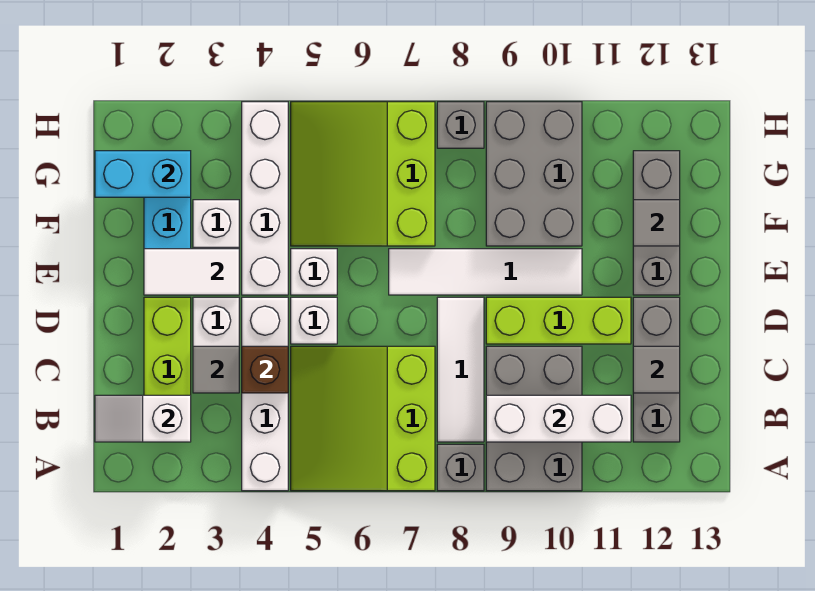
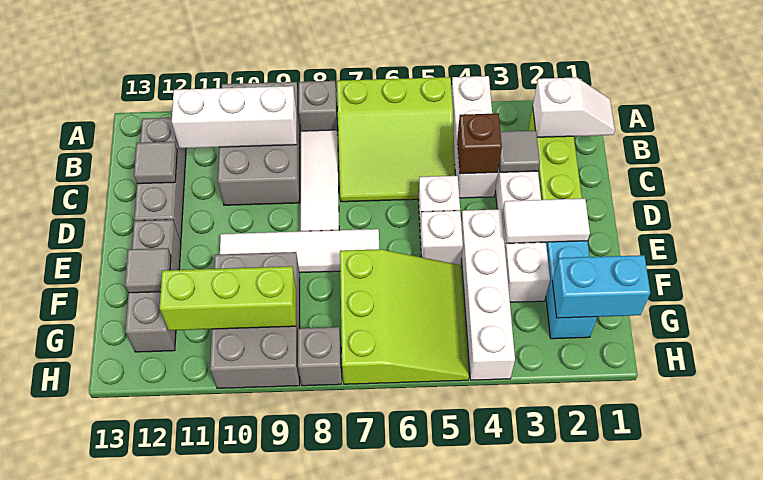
white brick A4:D4 level 1 -> white brick A4:C4 level 1
lime slope A5:C7 level 1 top 7 -> lime slope A5:C7 level 1 top A
lime brick D9:D11 level 1 -> lime brick G9:G11 level 2

